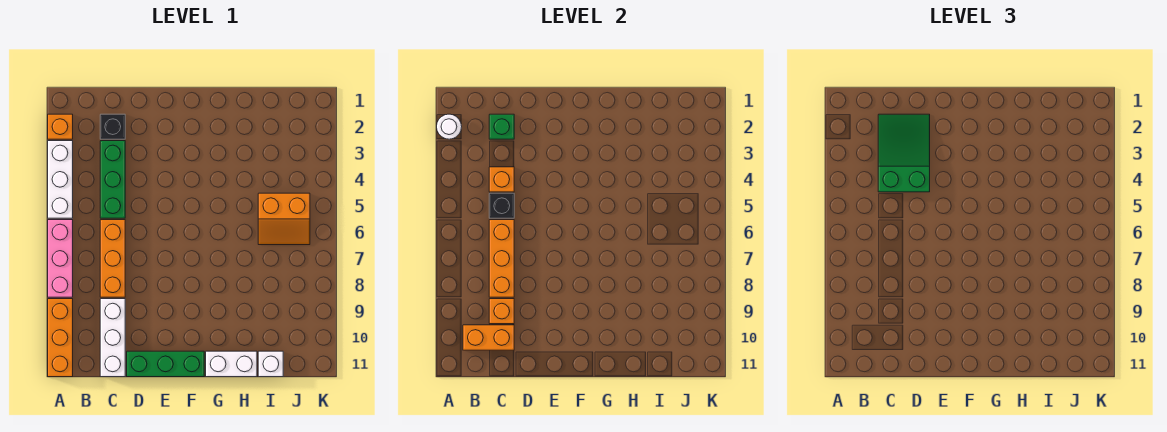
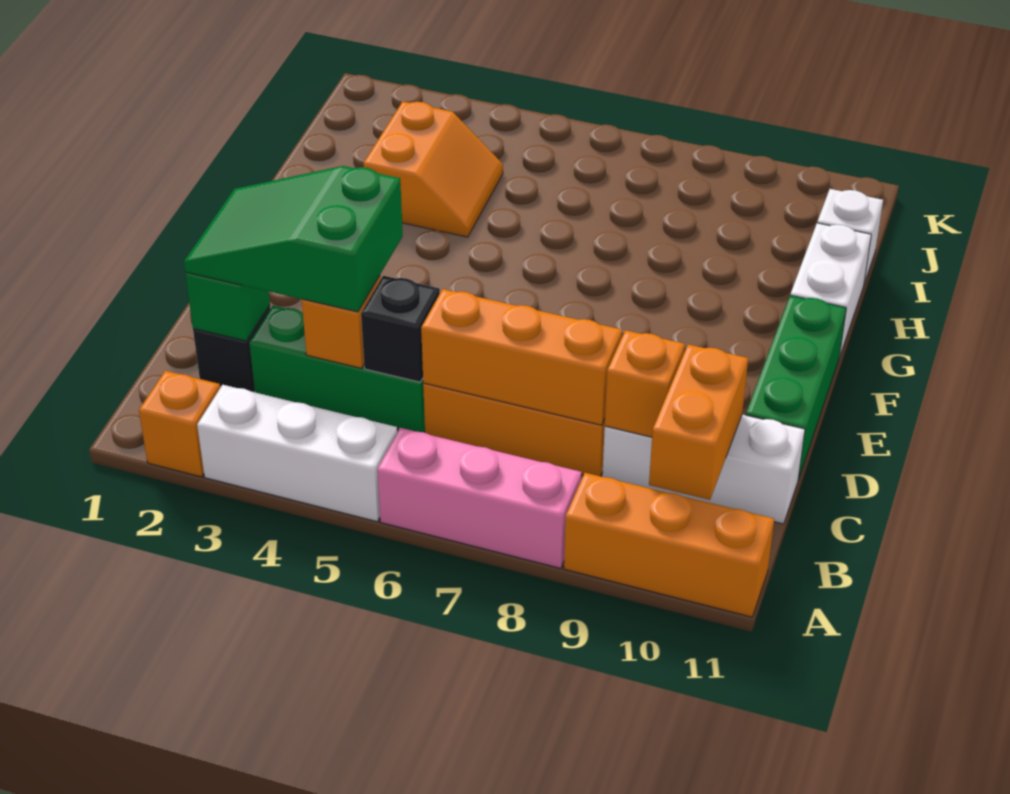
white round brick A2 level 2 -> none
orange slope I5:J6 level 1 top 5 -> orange slope H3:I4 level 1 top 3

